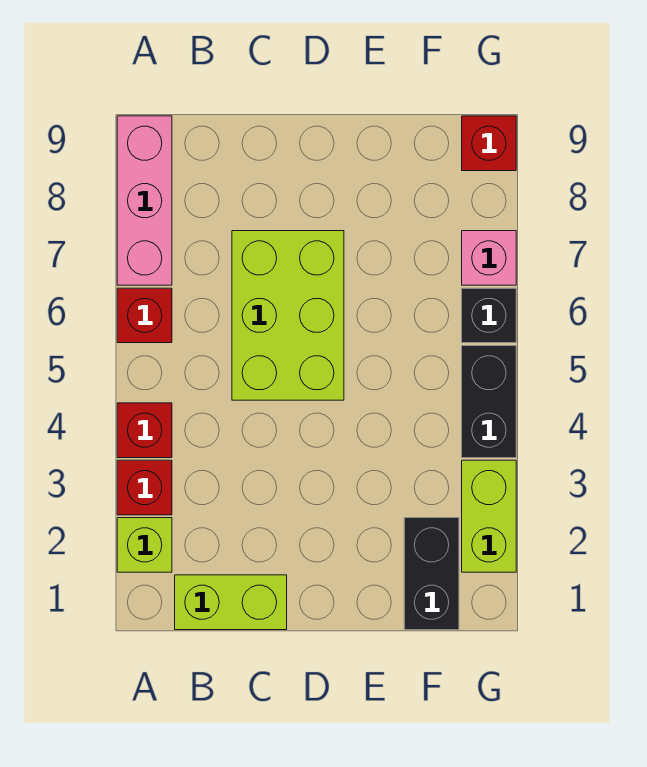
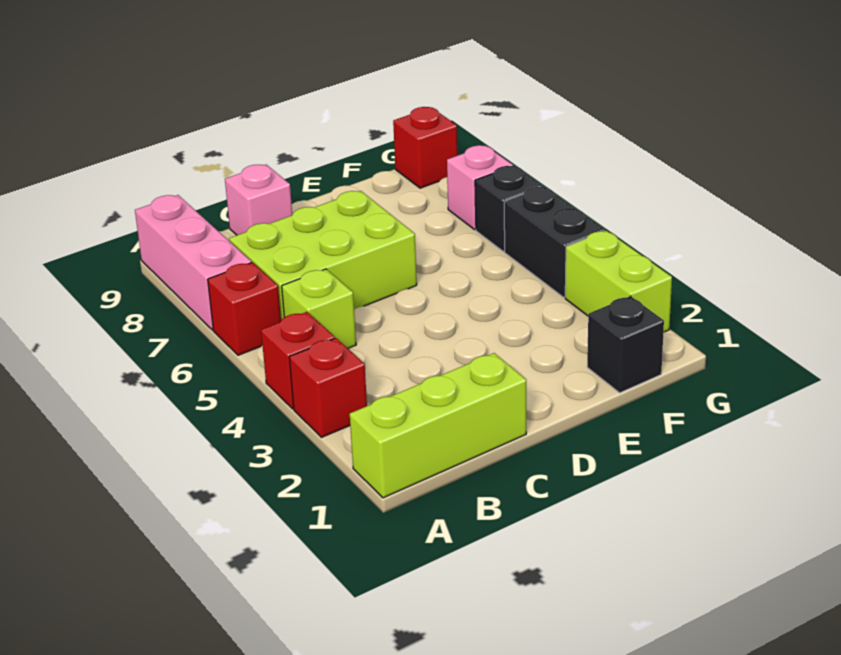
lime brick A2 level 1 -> lime brick B5 level 1
lime brick B1:C1 level 1 -> lime brick A1:C1 level 1
lime brick C5:D7 level 1 -> lime brick B6:D7 level 1
none -> pink brick C9 level 1
black brick F1:F2 level 1 -> black brick F1 level 1

